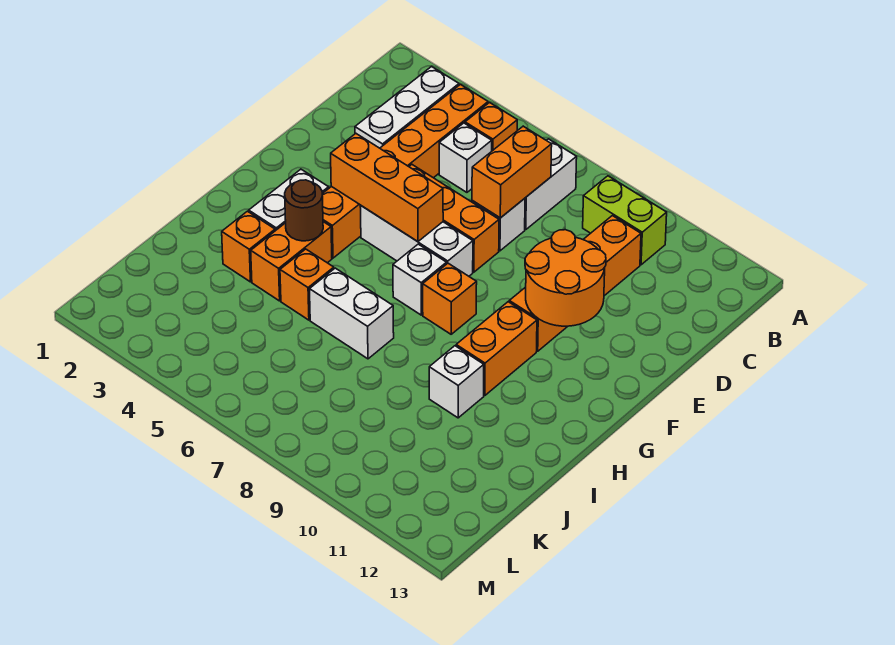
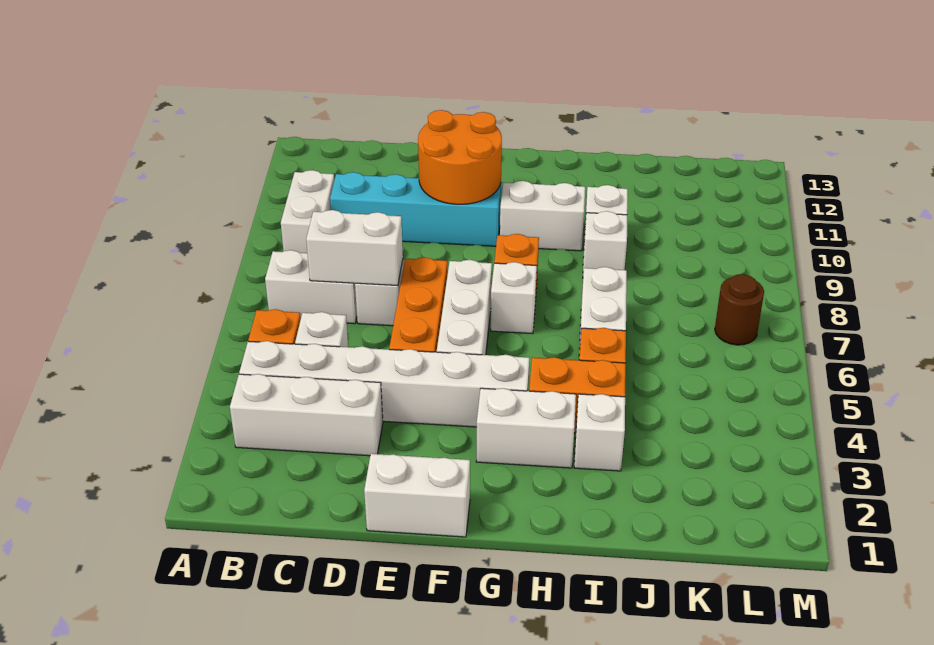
orange brick B4:G4 level 1 -> white brick B4:G4 level 1
lime brick B9:B10 level 1 -> white brick B9:B10 level 1
orange brick C7:D7 level 2 -> white brick C7:D7 level 2
orange brick C10:F10 level 1 -> cyan brick C10:F10 level 1
none -> white brick E1:F1 level 1
orange brick F4:F6 level 2 -> none
orange brick G10:H10 level 1 -> white brick G10:H10 level 1
brown round brick H4 level 2 -> brown round brick L7 level 1
orange brick I3 level 1 -> white brick I3 level 1
none -> white brick I9 level 1

